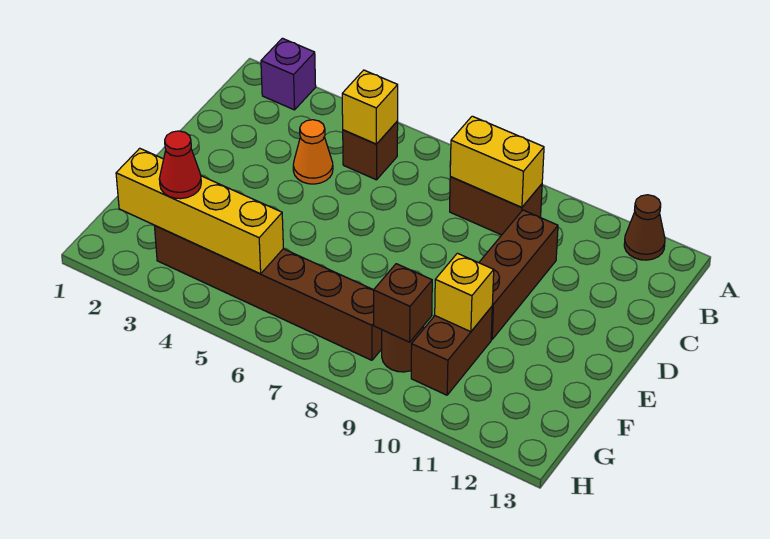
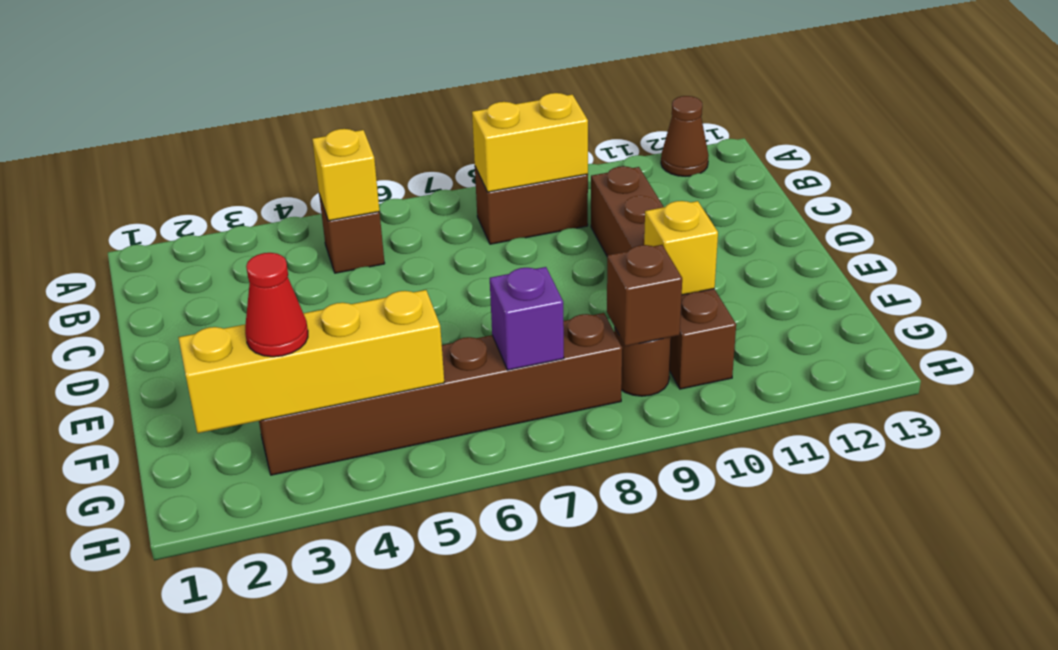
purple brick A2 level 1 -> purple brick G7 level 2
orange cone C4 level 1 -> none

